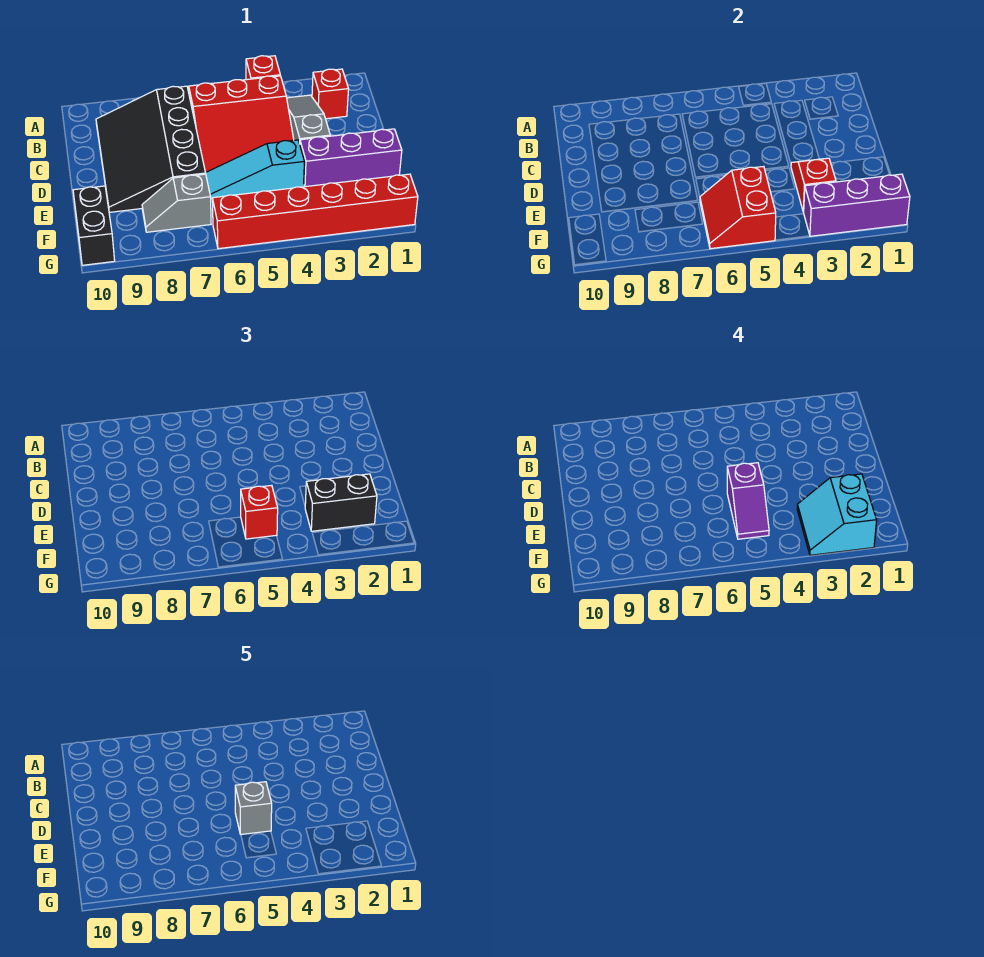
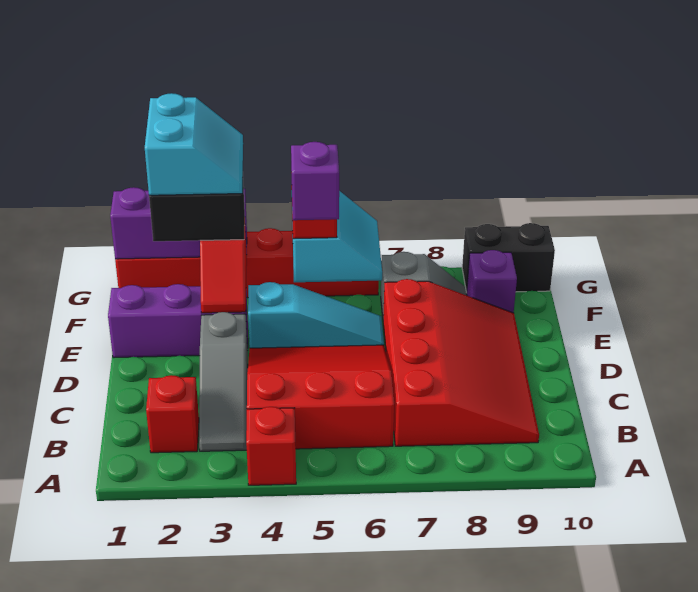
black slope B7:E9 level 1 top 7 -> red slope B7:E9 level 1 top 7
grey brick E5 level 5 -> none
red slope F5:G6 level 2 top 5 -> cyan slope F5:G6 level 2 top 5
none -> purple brick F9 level 1
black brick F10:G10 level 1 -> black brick G9:G10 level 1

